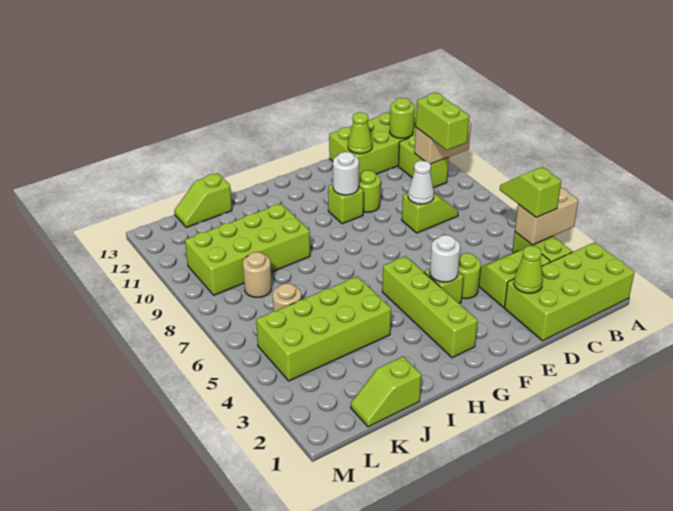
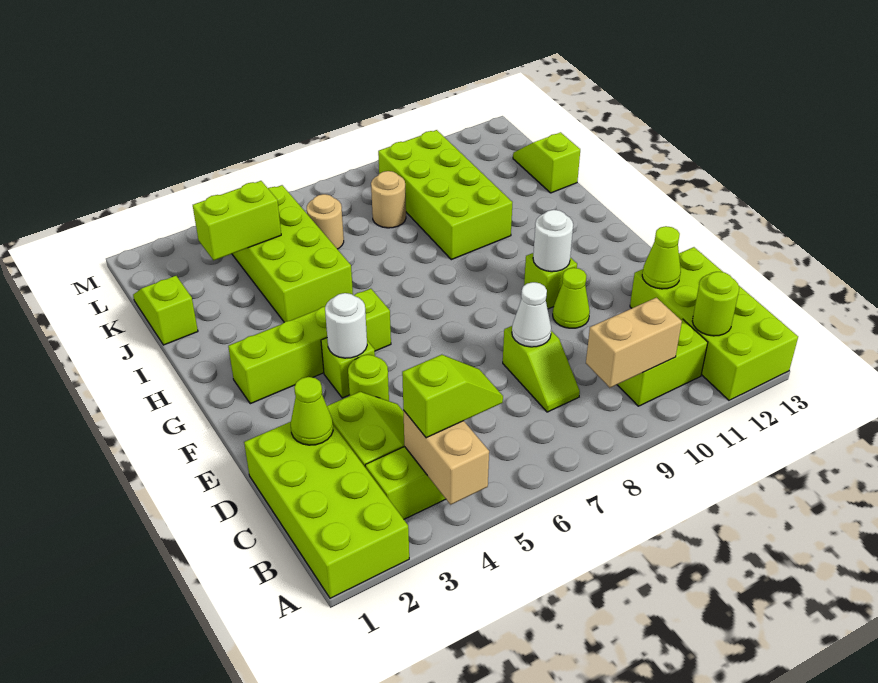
tan brick A10:B10 level 2 -> tan brick B9:B10 level 2
lime brick B9:B10 level 3 -> lime brick K3:K4 level 2
lime round brick E10 level 1 -> lime cone E10 level 1

